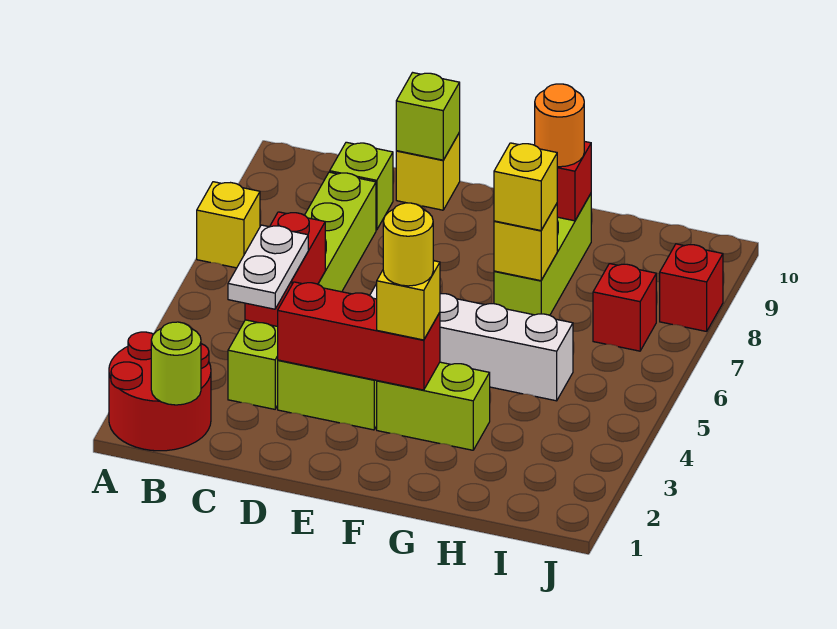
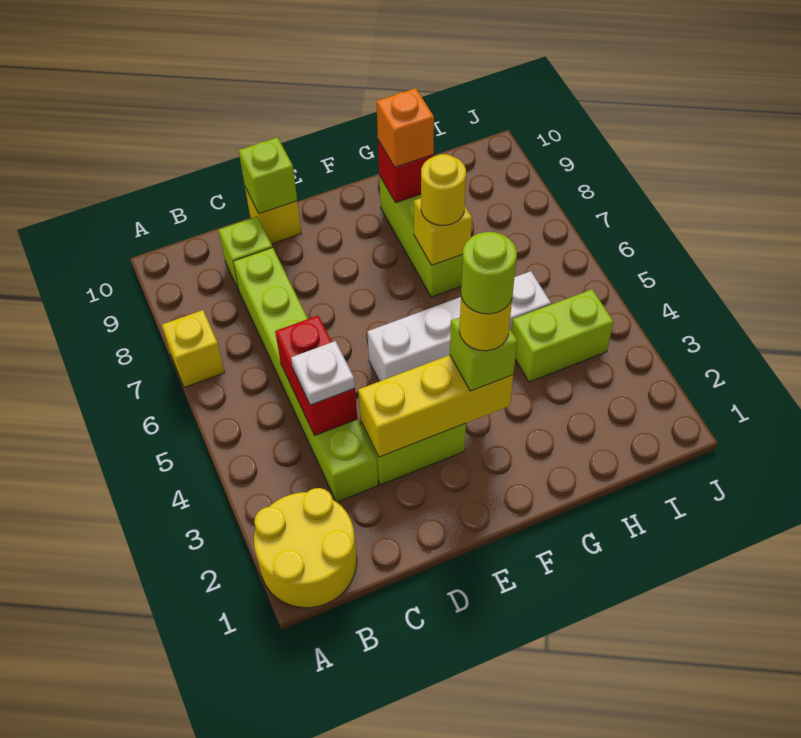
red round brick A1:B2 level 1 -> yellow round brick A1:B2 level 1
lime round brick B1 level 2 -> lime round brick F3 level 5
white plate C3:C4 level 3 -> white plate C4 level 3
red brick D3:F3 level 2 -> yellow brick D3:F3 level 2
lime brick F3:G3 level 1 -> lime brick H4:I4 level 1
yellow brick F3 level 3 -> lime brick F3 level 3
yellow brick G7 level 3 -> yellow round brick G7 level 3
orange round brick G9 level 3 -> orange brick G9 level 3
red brick I7 level 1 -> none
red brick J8 level 1 -> none

